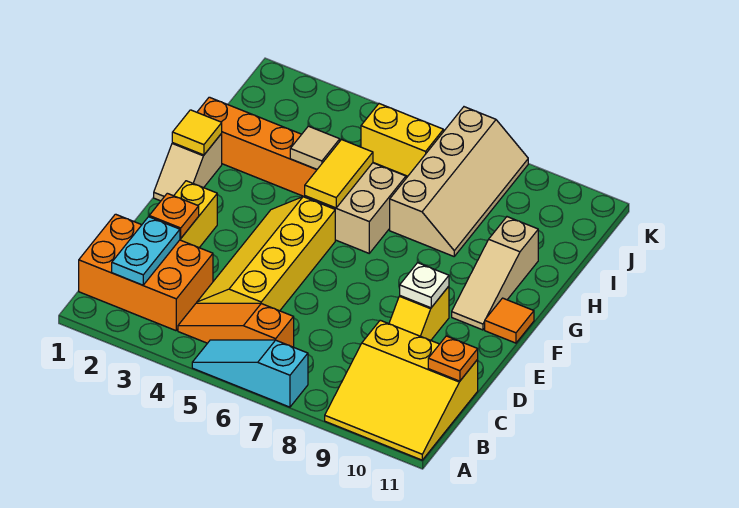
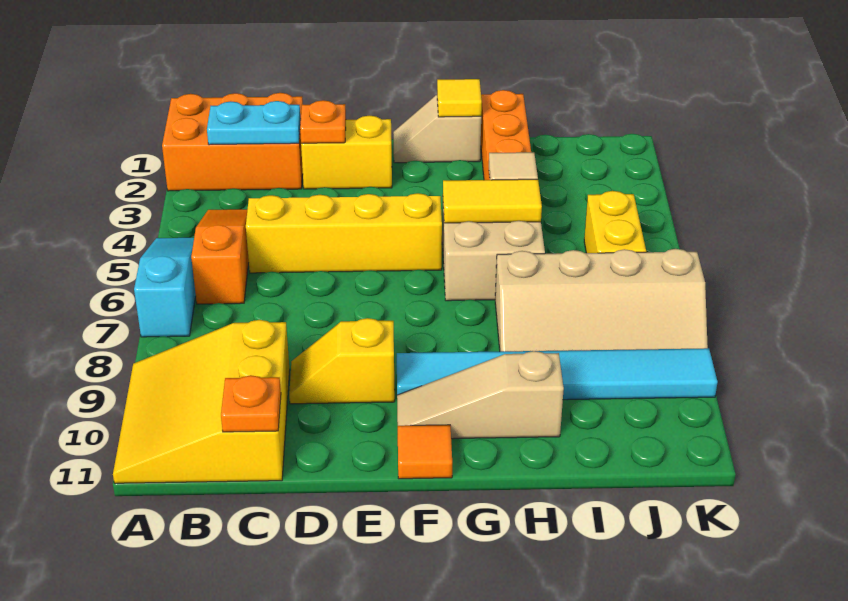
orange brick B1:C3 level 1 -> orange brick A1:C2 level 1
white plate E9 level 2 -> none
none -> cyan tile F9:K9 level 1

